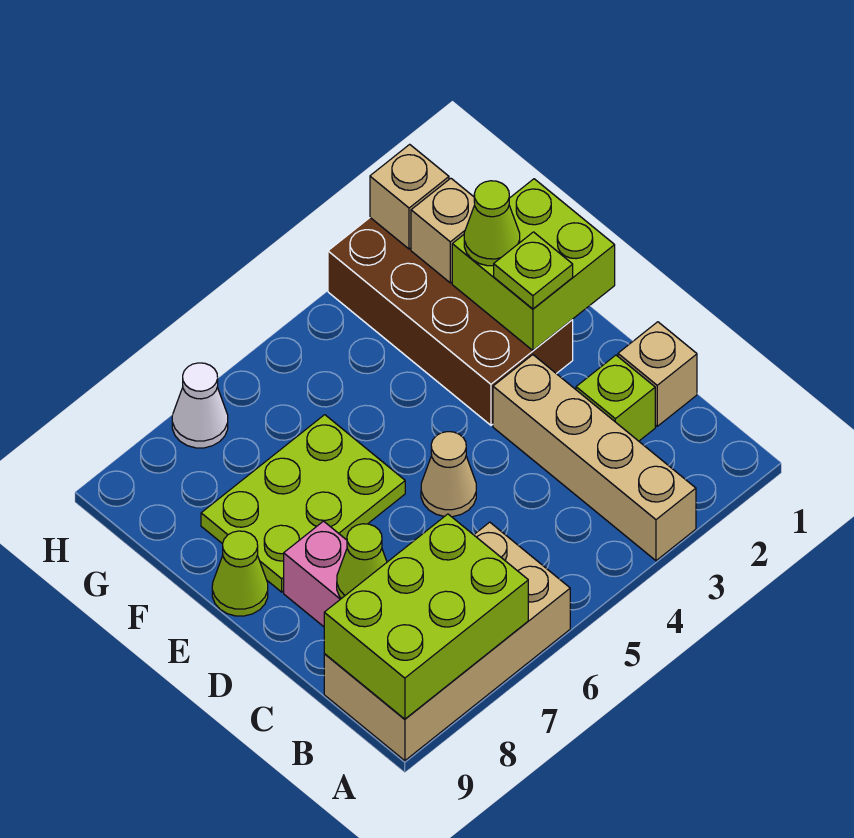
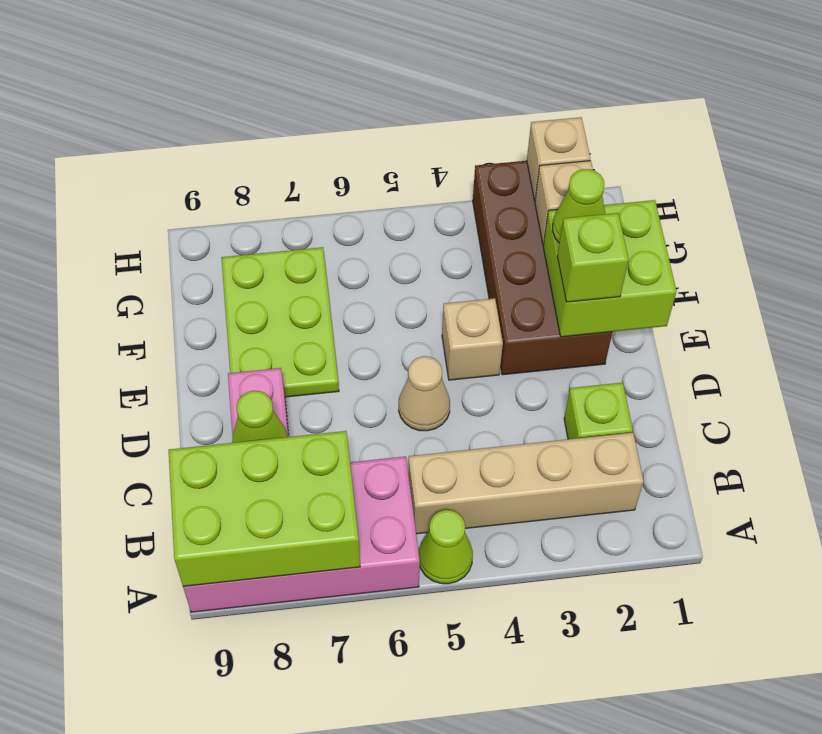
tan brick A3:D3 level 1 -> tan brick B2:B5 level 1
tan brick A6:B9 level 1 -> pink brick A6:B9 level 1
tan brick C1 level 1 -> tan brick E4 level 1
lime plate E2 level 3 -> lime brick E2 level 3
lime plate E6:F8 level 1 -> lime plate E7:G8 level 1
lime cone E9 level 1 -> lime cone A5 level 1
white cone H7 level 1 -> none

